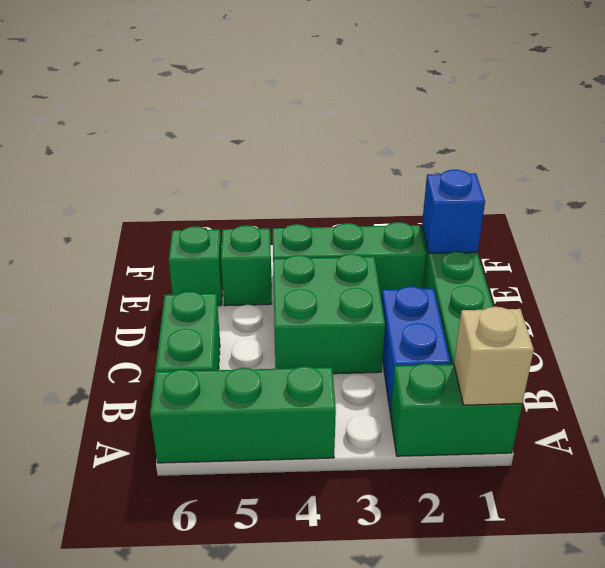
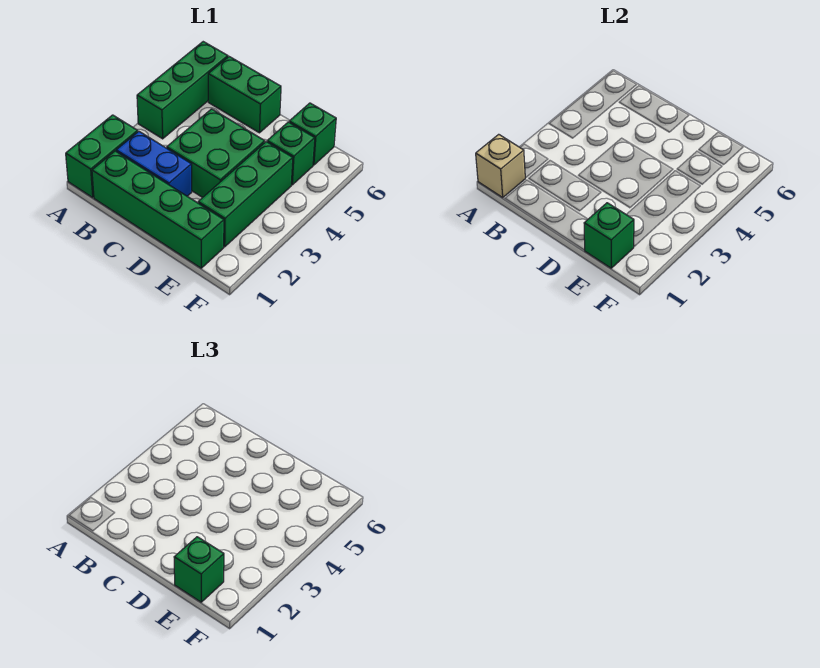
blue brick E1 level 2 -> green brick E1 level 2
none -> green brick E1 level 3

